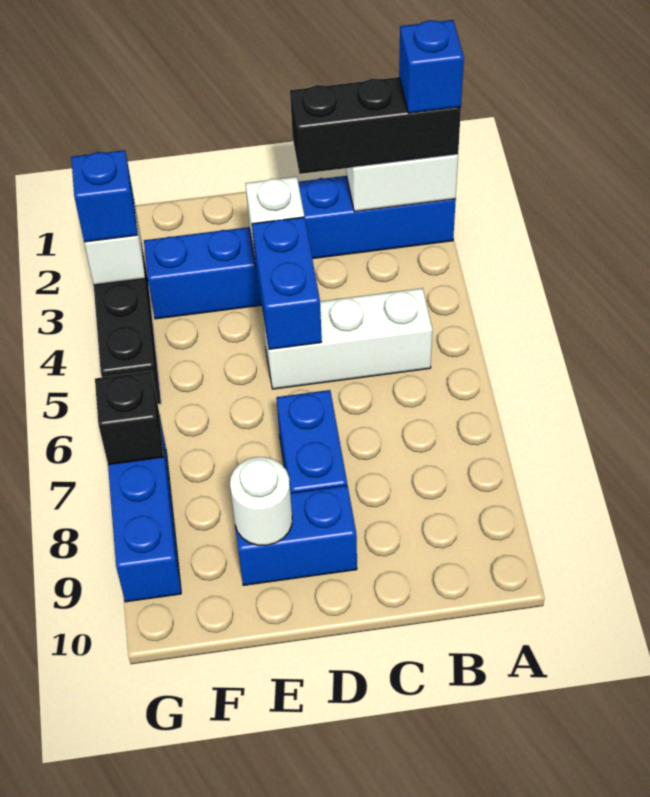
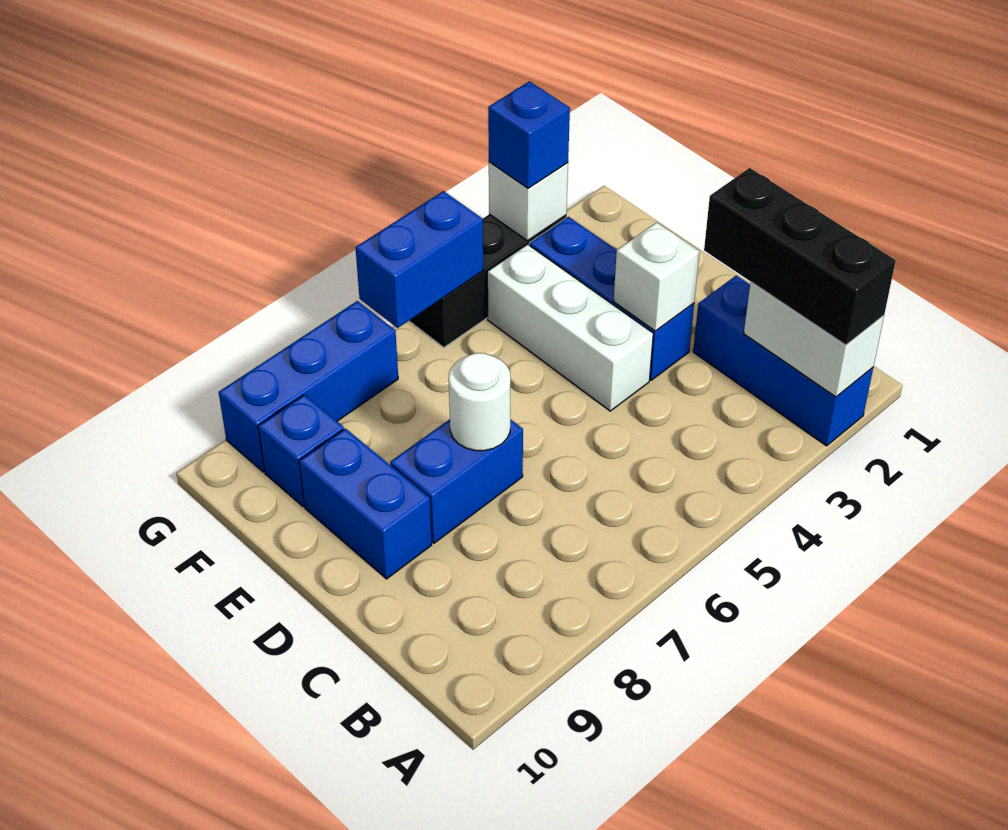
blue brick A2 level 4 -> blue brick F9 level 1
white brick B5:D5 level 1 -> white brick D4:F4 level 1
blue brick D4:D5 level 2 -> blue brick G5:G6 level 2
white round brick E9 level 2 -> white round brick D7 level 2
black brick G7 level 2 -> none

